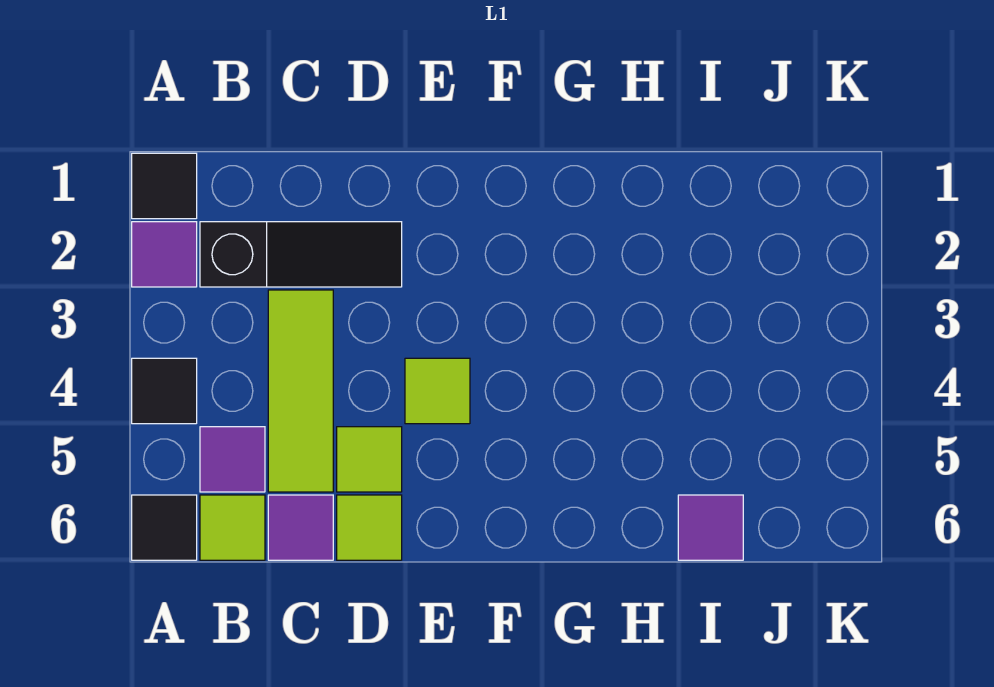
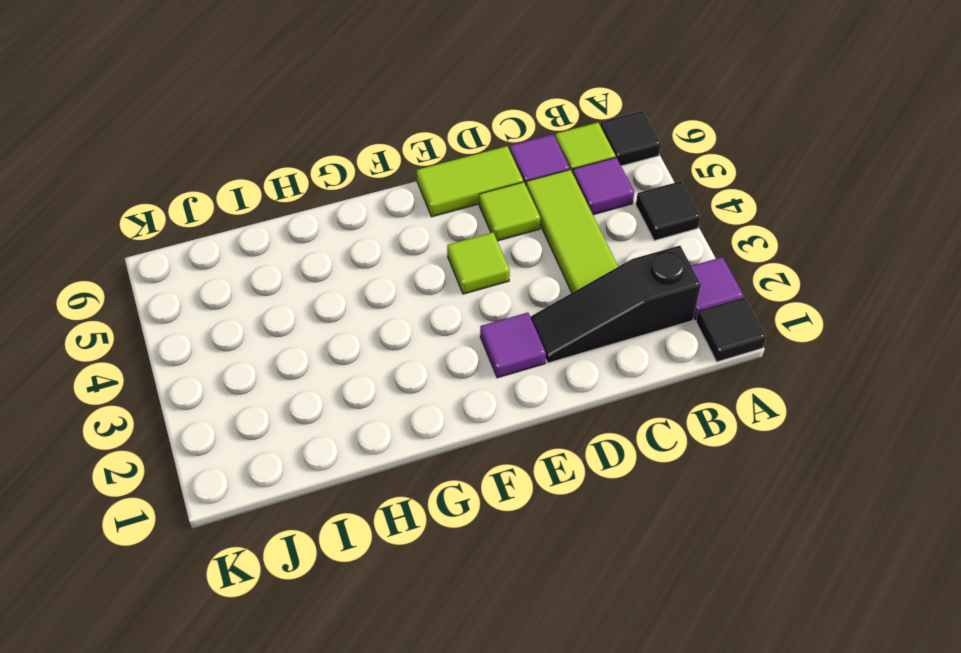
lime tile D6 level 1 -> lime tile D6:E6 level 1
purple tile I6 level 1 -> purple tile E2 level 1

